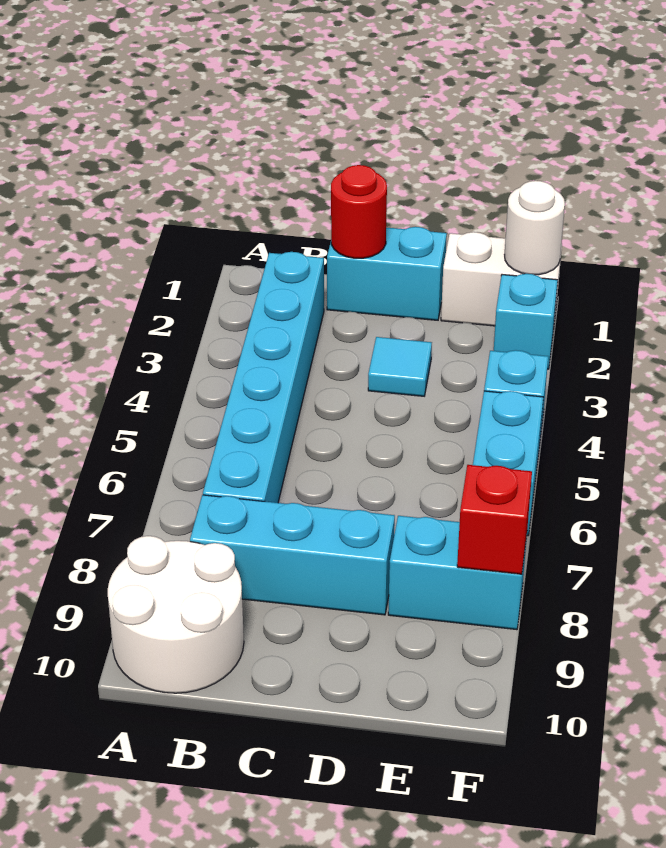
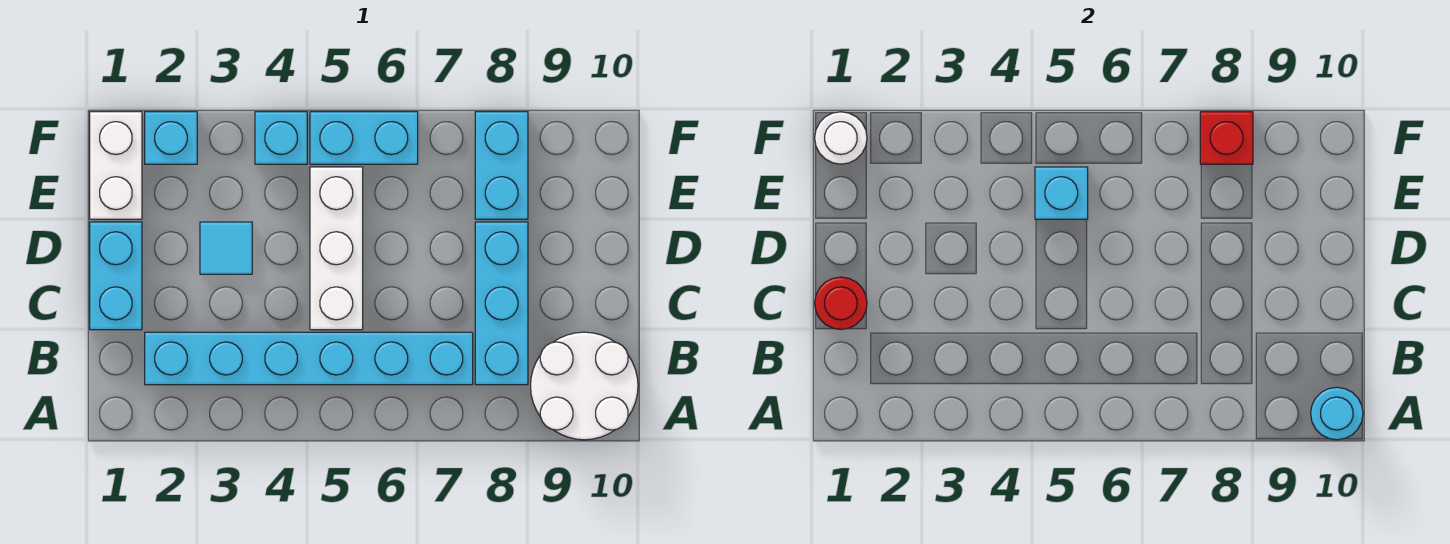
none -> cyan round brick A10 level 2
none -> white brick C5:E5 level 1
none -> cyan brick E5 level 2

